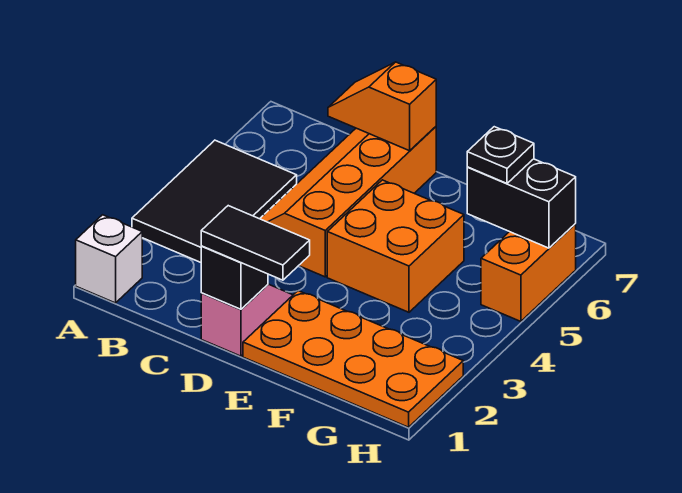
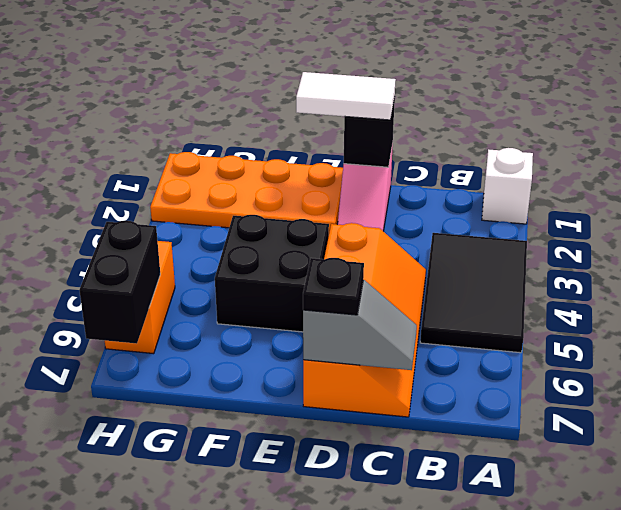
orange slope C7:D7 level 2 top D -> grey slope C7:D7 level 2 top D
black tile D1:E1 level 3 -> white tile D1:E1 level 3
orange brick E4:F5 level 1 -> black brick E4:F5 level 1
black brick G6:H6 level 2 -> black brick H6:H7 level 2
black plate G6 level 3 -> black plate D7 level 3

